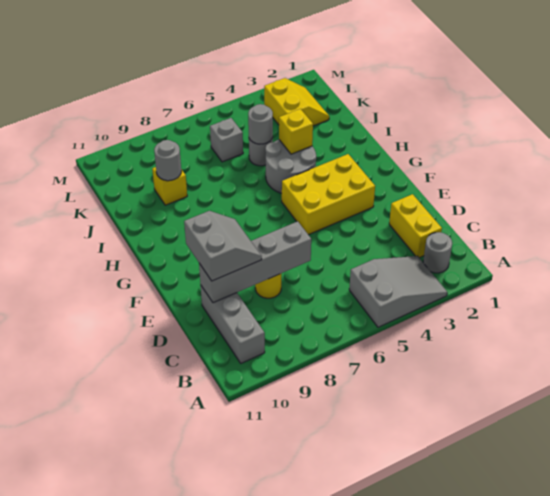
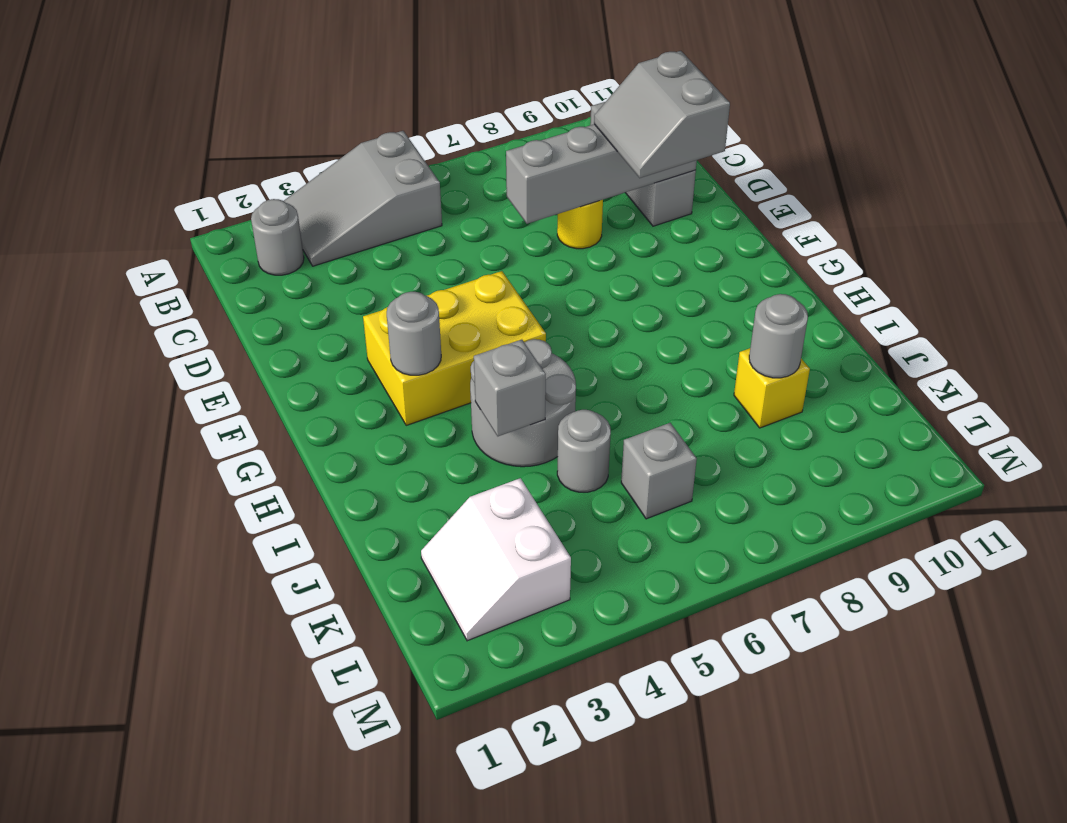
yellow brick C2:D2 level 1 -> none
yellow brick I4 level 2 -> grey brick I4 level 2
grey round brick J5 level 2 -> grey round brick G3 level 2
yellow slope K2:L3 level 1 top 3 -> white slope K2:L3 level 1 top 3

